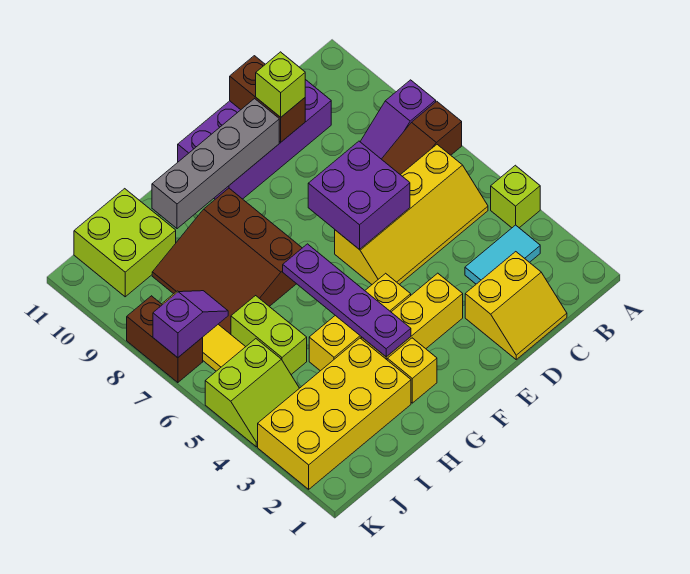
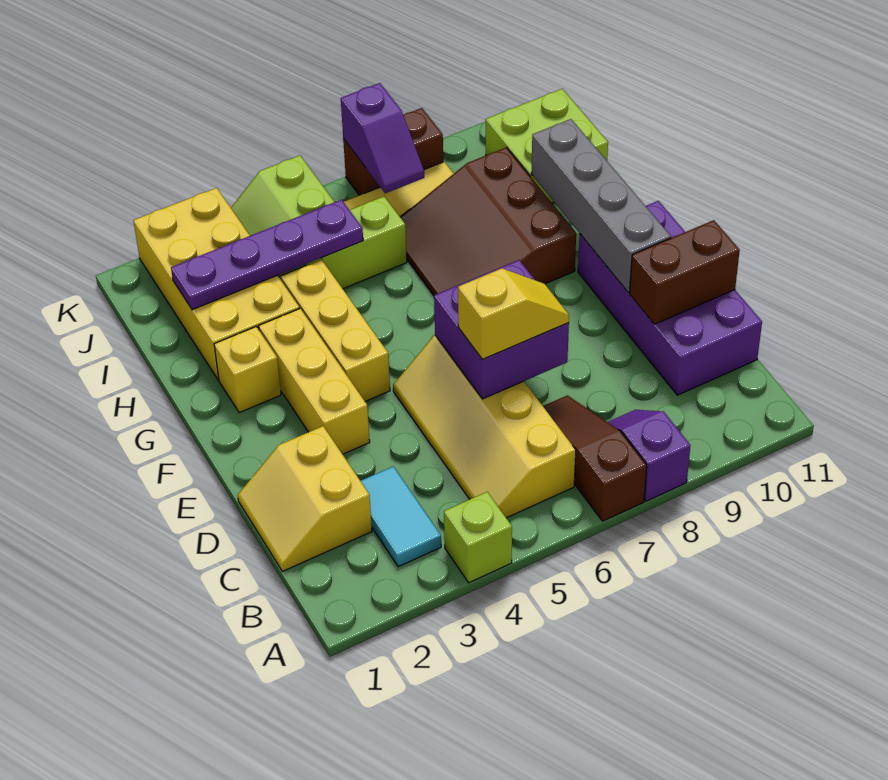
none -> yellow slope D6:D7 level 3 top 6
lime brick D10 level 3 -> none
purple plate G3:G6 level 2 -> purple plate I2:I5 level 2
brown slope G7:I9 level 1 top G -> brown slope G7:I9 level 1 top 9

